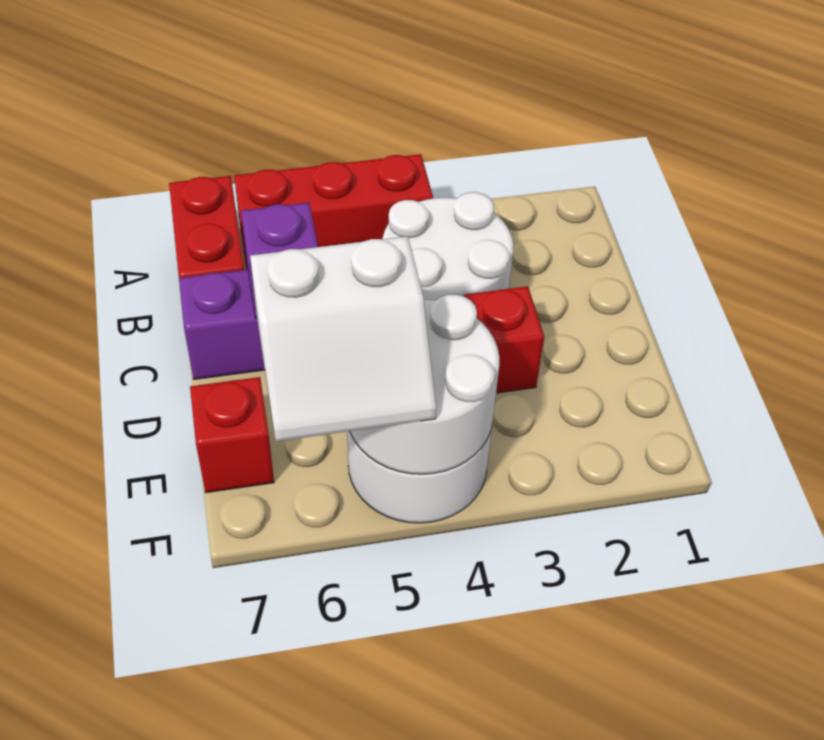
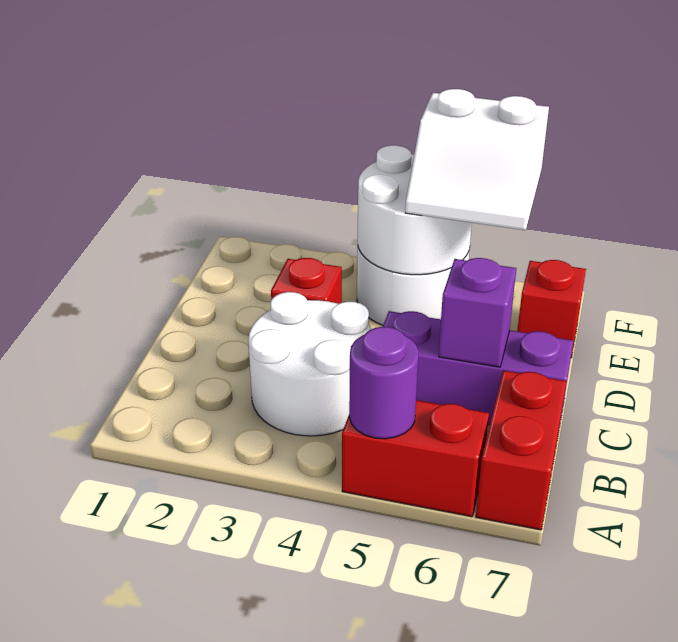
red brick A4:A6 level 1 -> red brick A5:A6 level 1
none -> purple round brick A5 level 2
white slope E5:F6 level 3 top E -> white slope E5:F6 level 3 top F

